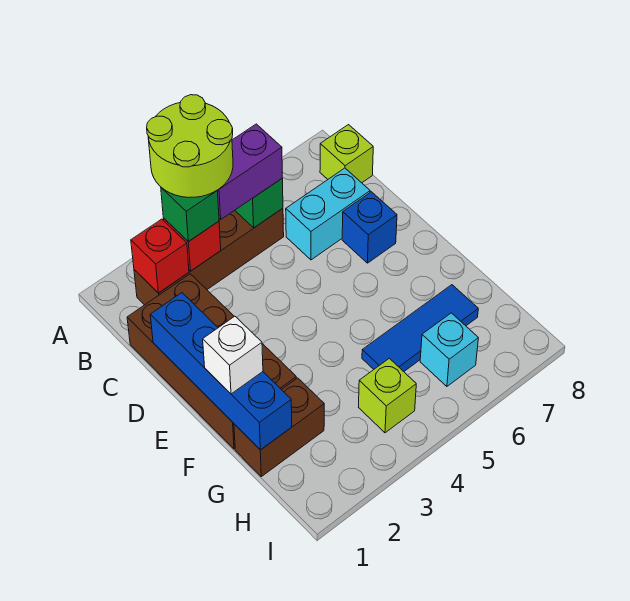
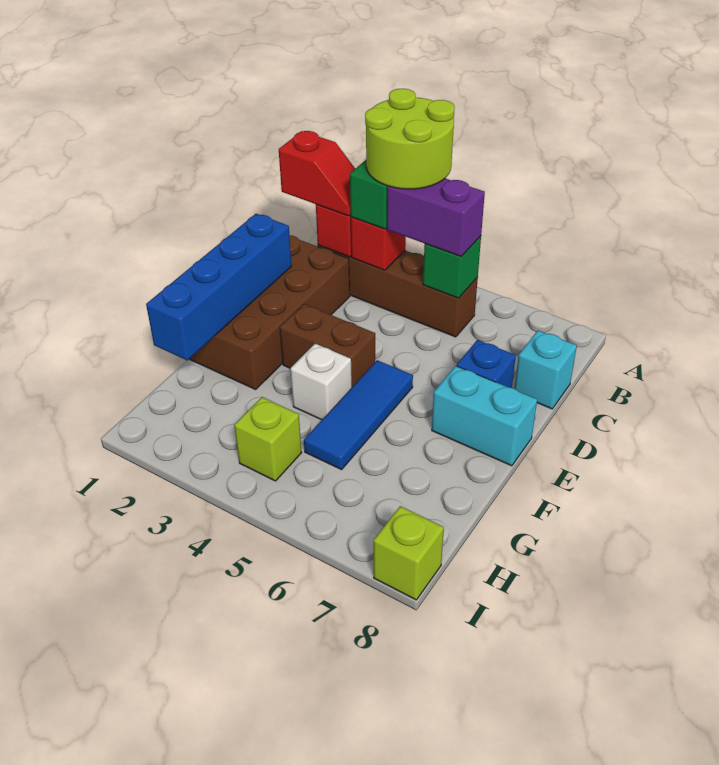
none -> red slope B1:B2 level 3 top 1
lime brick B8 level 1 -> lime brick I8 level 1
cyan brick C6:C7 level 1 -> cyan brick E7:E8 level 1
white brick F1 level 3 -> white brick F4 level 1
brown brick G1:G2 level 1 -> brown brick E3:E4 level 1
blue tile G5:G7 level 1 -> blue tile E5:G5 level 1
cyan brick H6 level 1 -> cyan brick C8 level 1

